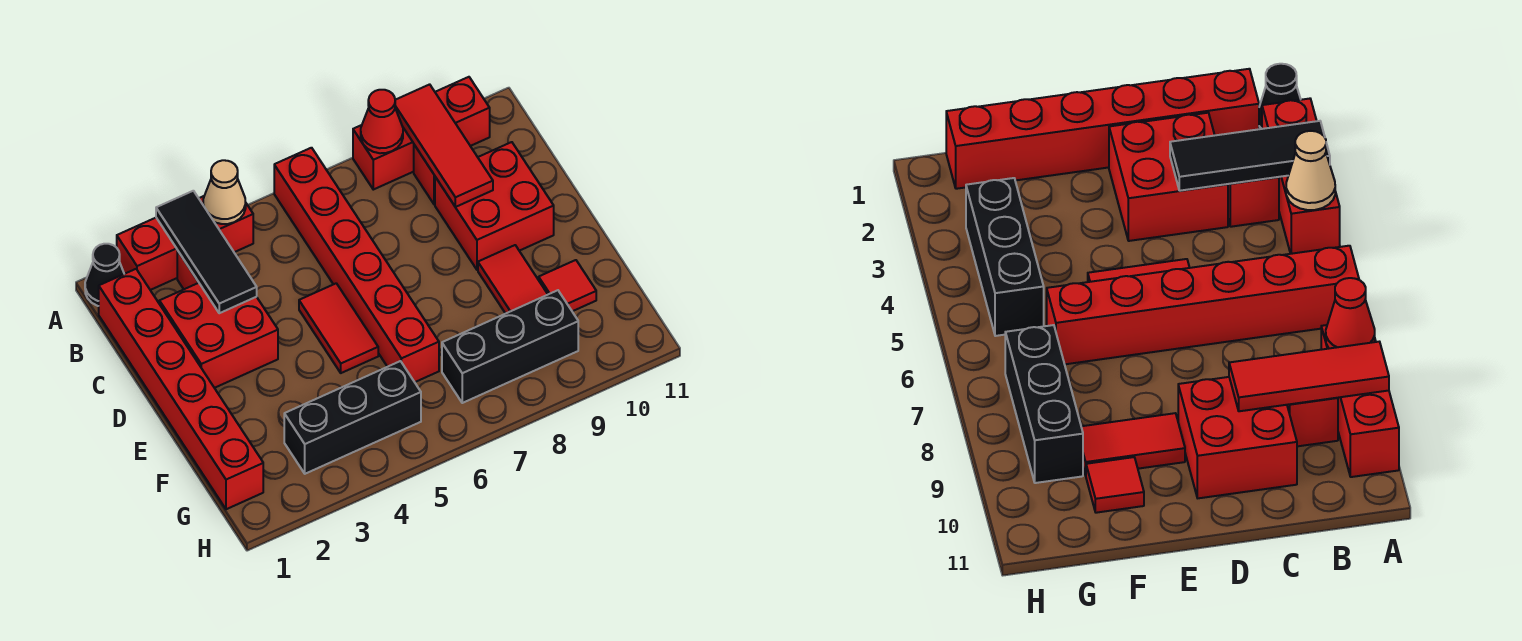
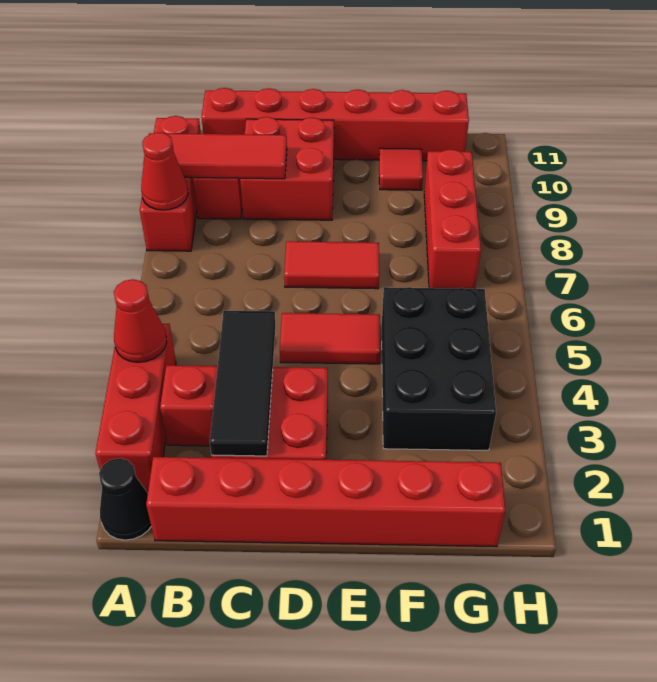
black tile A3:C3 level 2 -> black tile C2:C4 level 2
tan cone A4 level 2 -> red cone A4 level 2
red brick A6:F6 level 1 -> red brick B11:G11 level 1
red tile E9:F9 level 1 -> red tile D7:E7 level 1
black brick G3:G5 level 1 -> black brick F3:G5 level 1
black brick G7:G9 level 1 -> red brick G7:G9 level 1

